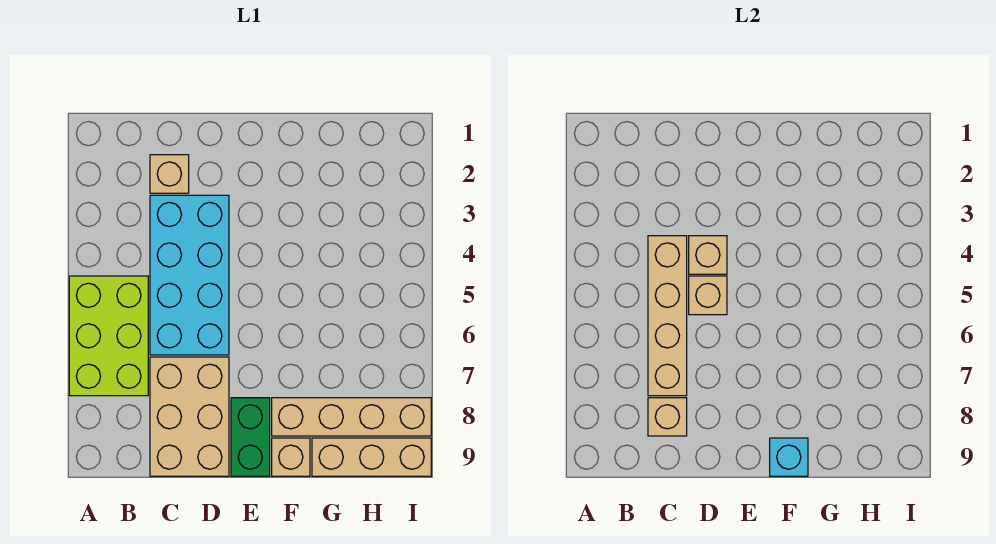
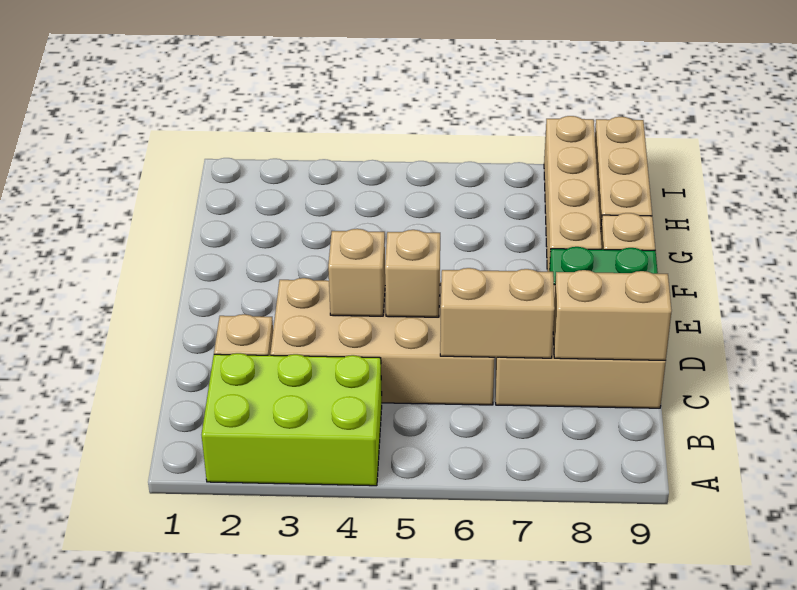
lime brick A5:B7 level 1 -> lime brick A2:B4 level 1
cyan brick C3:D6 level 1 -> tan brick C3:D6 level 1
tan brick C4:C7 level 2 -> tan brick C6:C7 level 2
tan brick C8 level 2 -> tan brick C8:C9 level 2
cyan brick F9 level 2 -> none

